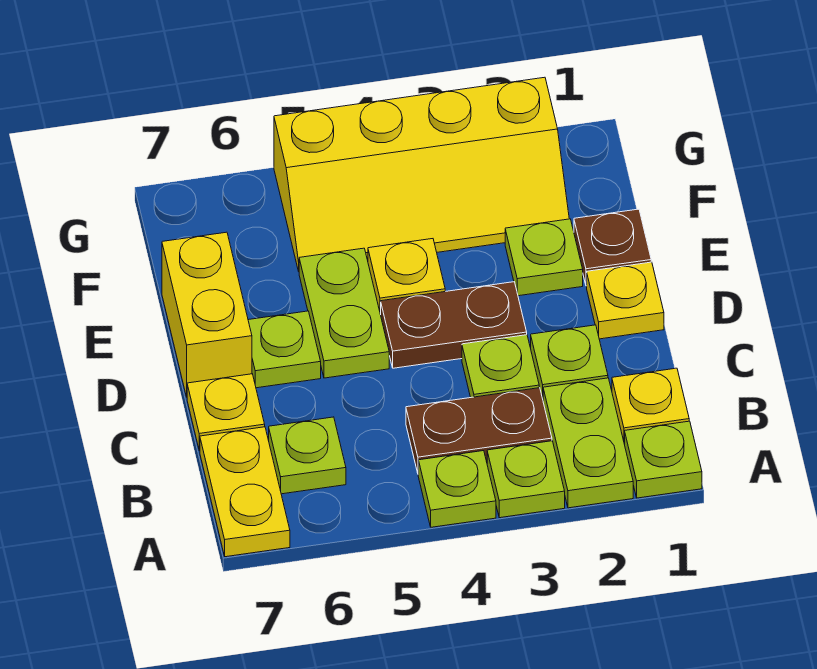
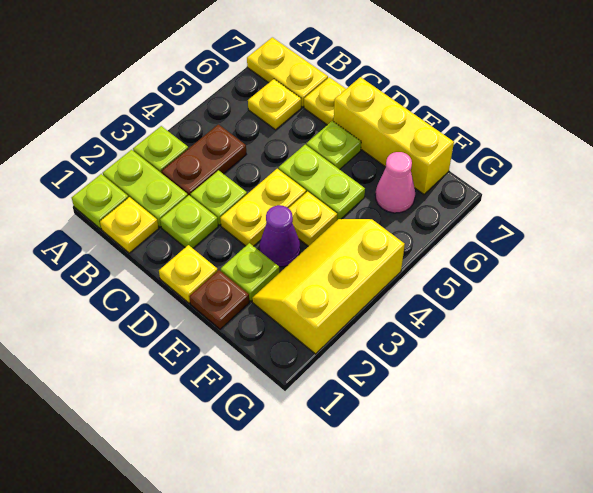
lime plate A4 level 1 -> none
lime plate B6 level 1 -> yellow plate B6 level 1
brown plate D3:D4 level 1 -> yellow plate D3:D4 level 1
yellow brick D7:E7 level 1 -> yellow brick D7:F7 level 1
none -> purple cone E3 level 1
yellow slope F2:G5 level 1 top G -> yellow slope F2:G4 level 1 top G
none -> pink cone F6 level 1

